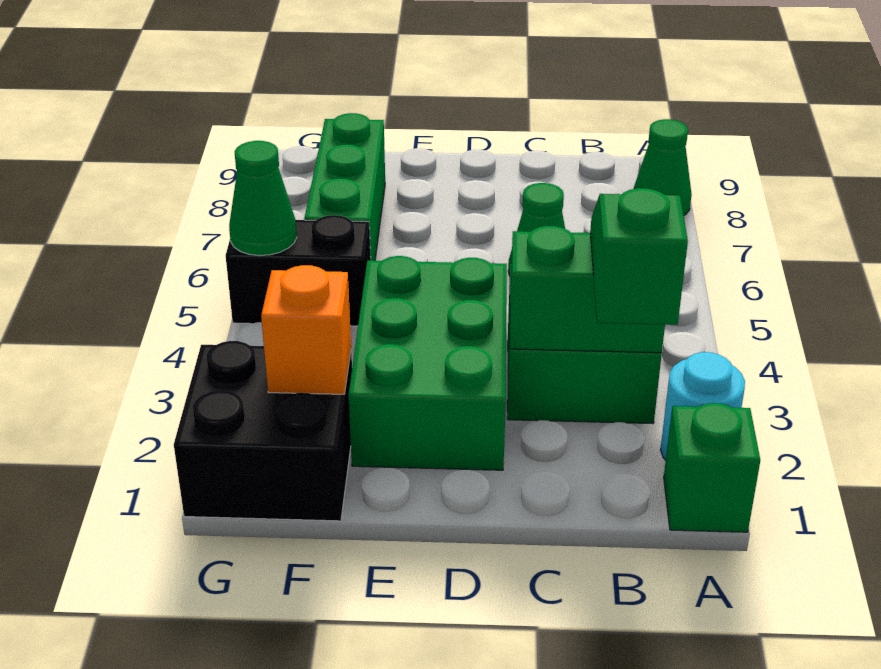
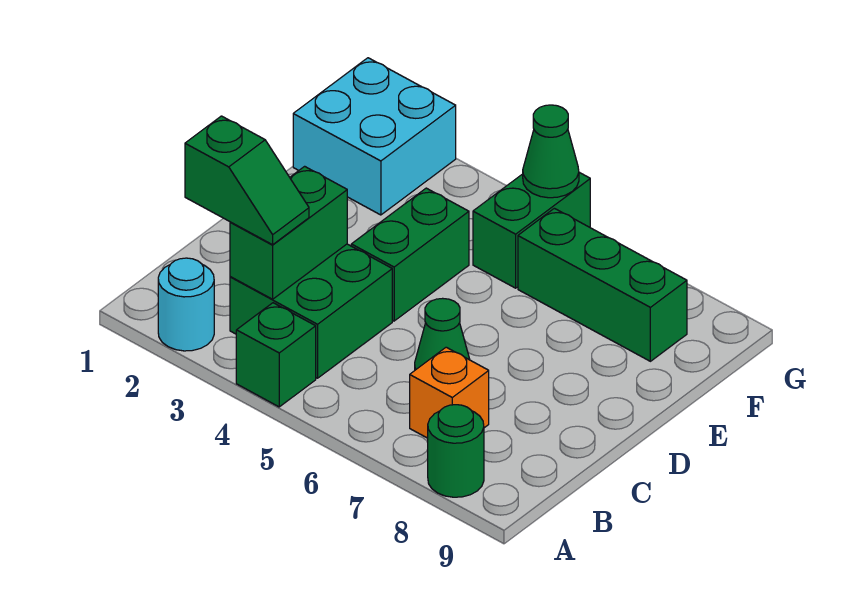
green brick A1 level 1 -> green brick A4 level 1
green cone A8 level 1 -> green round brick A8 level 1
green brick D2:E4 level 1 -> green brick D4:E4 level 1
black brick F1:G2 level 1 -> cyan brick F1:G2 level 1
orange brick F2 level 2 -> orange brick B7 level 1
black brick F5:G5 level 1 -> green brick F5:G5 level 1

